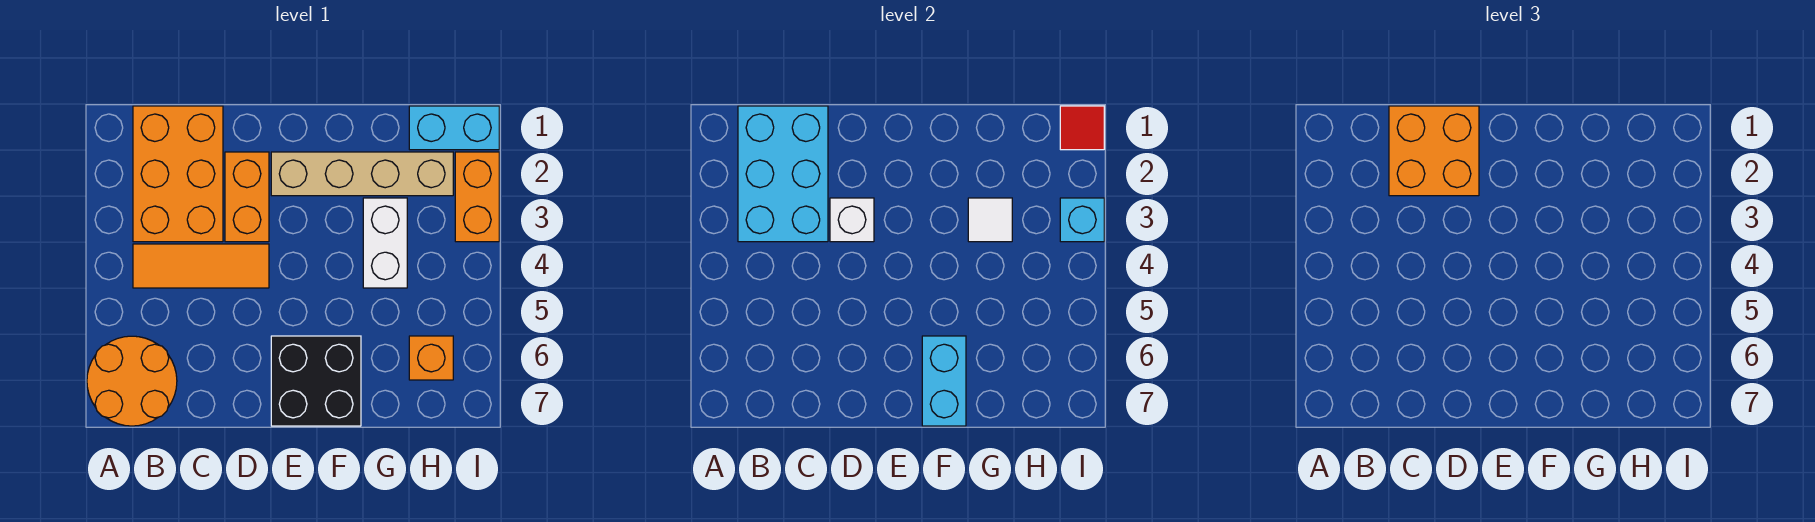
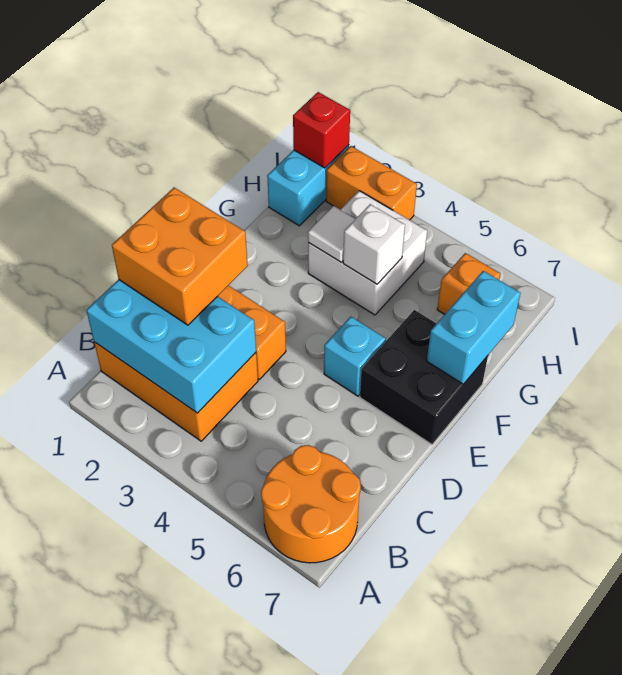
orange tile B4:D4 level 1 -> none
white brick D3 level 2 -> white brick G4 level 2
tan brick E2:H2 level 1 -> none
cyan brick F6:F7 level 2 -> cyan brick F7:G7 level 2
white brick G3:G4 level 1 -> white brick G3:H4 level 1
red tile I1 level 2 -> red brick I1 level 2
cyan brick I3 level 2 -> cyan brick E5 level 1

